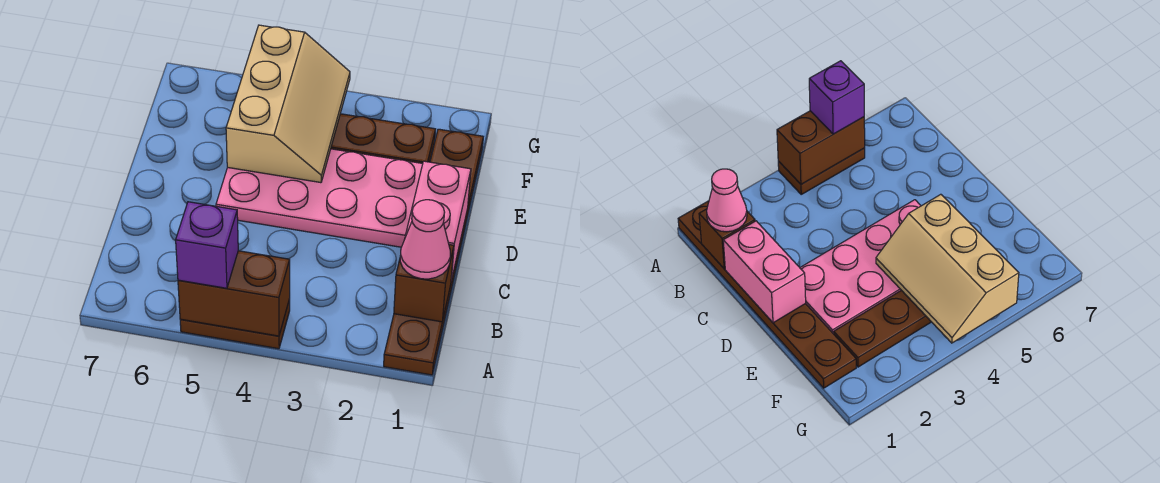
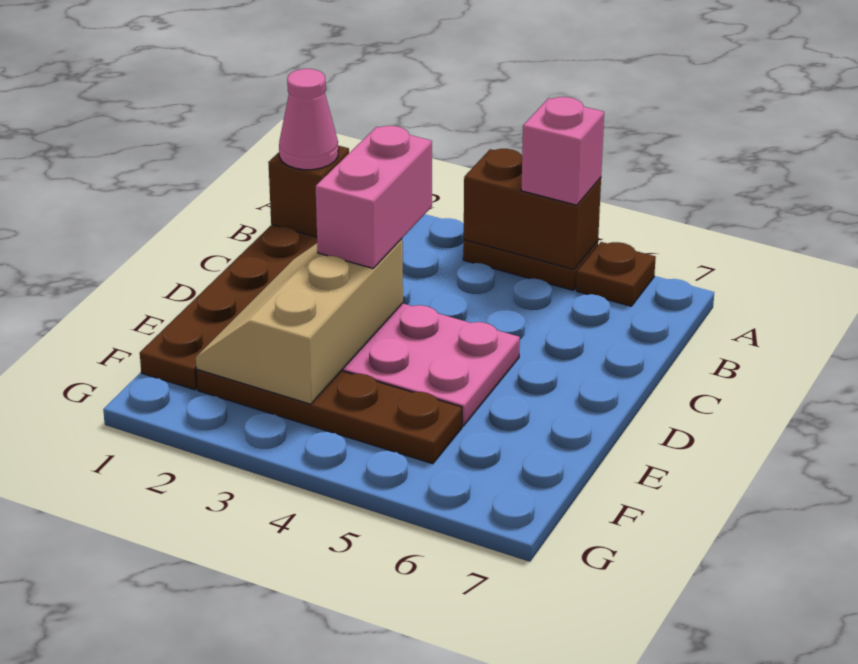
purple brick A5 level 3 -> pink brick A5 level 3
none -> brown plate A6 level 1
pink brick C1:D1 level 2 -> pink brick C3:D3 level 3
tan slope E4:G5 level 2 top 5 -> tan slope D2:F3 level 2 top 3

